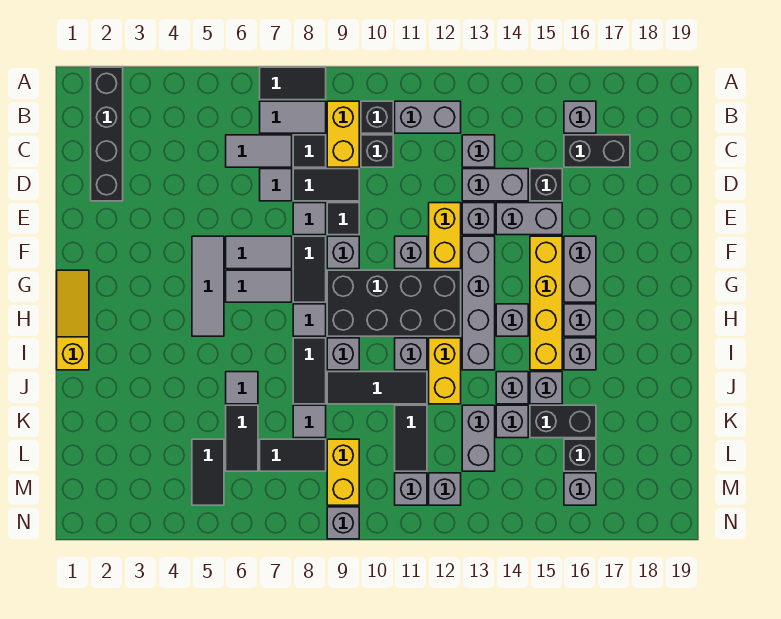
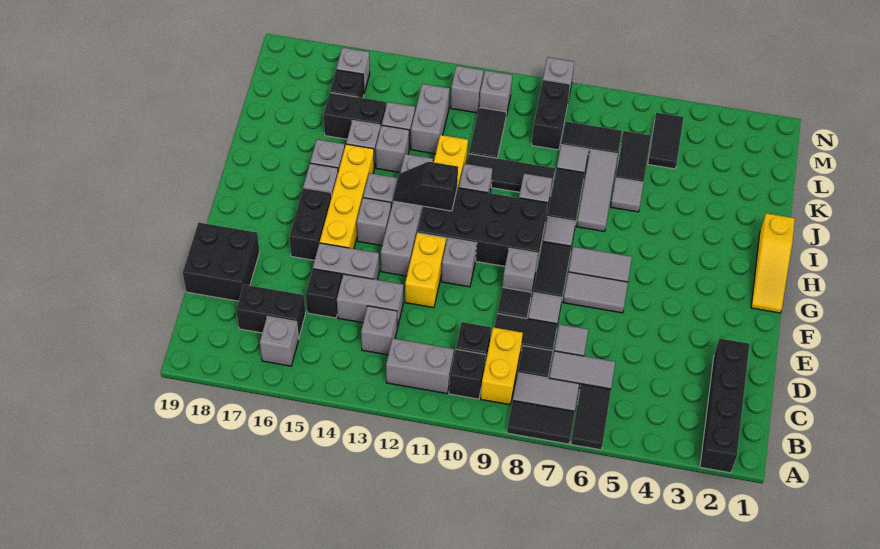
none -> black tile A6:B6 level 1
none -> black brick D18:E19 level 1
grey brick E13 level 1 -> grey brick G14 level 1
grey tile F5:H5 level 1 -> grey tile I7:K7 level 1
grey brick F16:G16 level 1 -> black brick F16:G16 level 1
none -> black slope H12:H13 level 2 top 12
yellow brick L9:M9 level 1 -> black brick L9:M9 level 1

